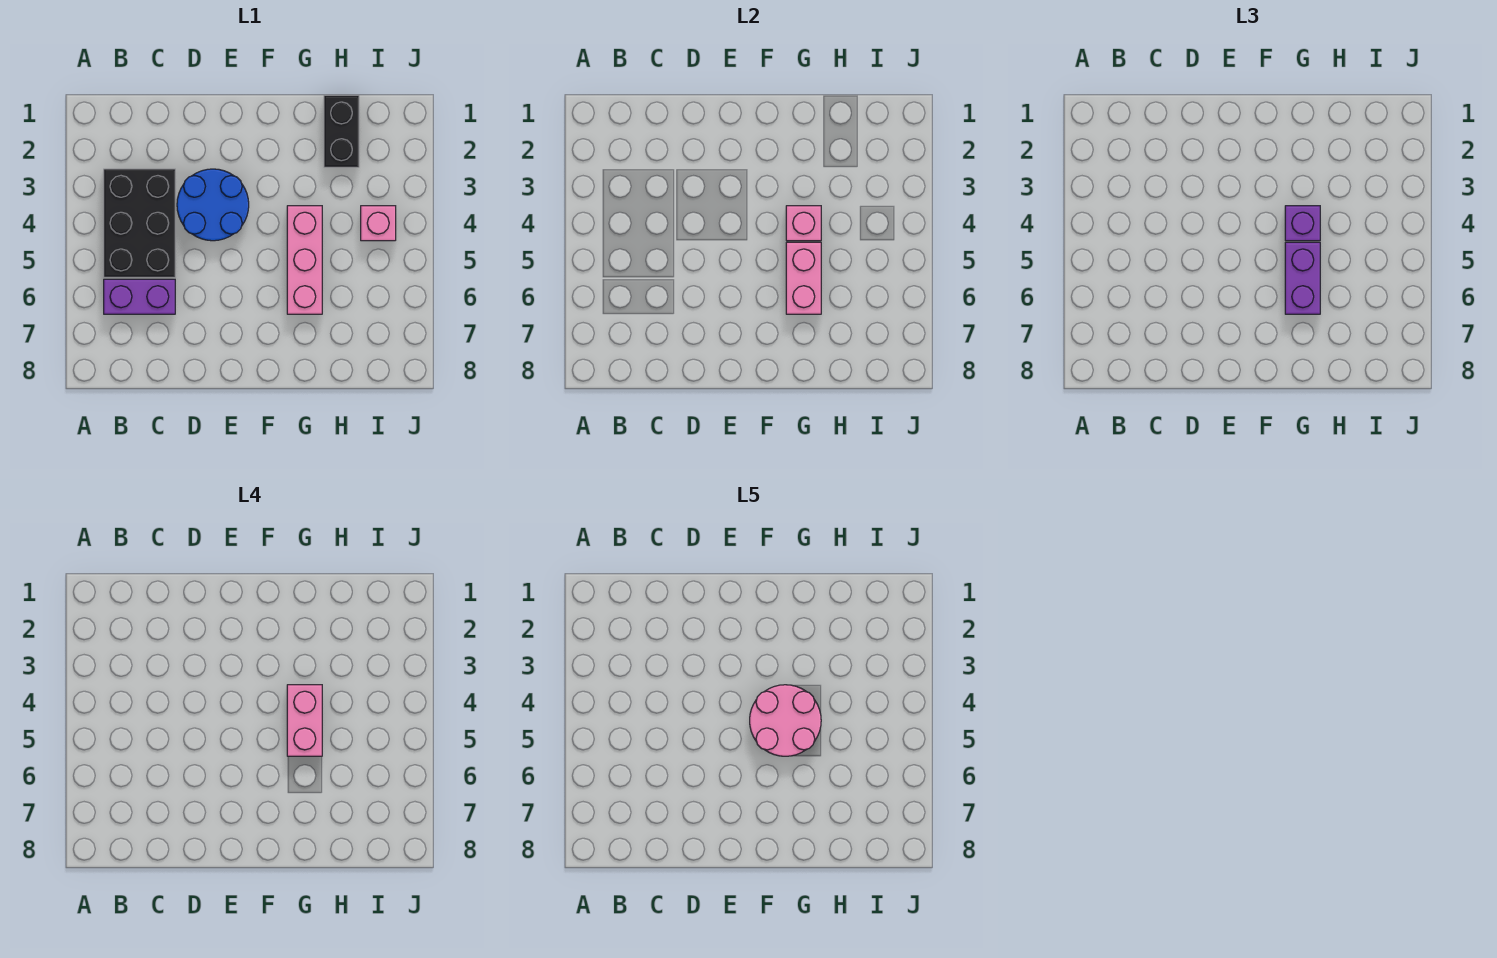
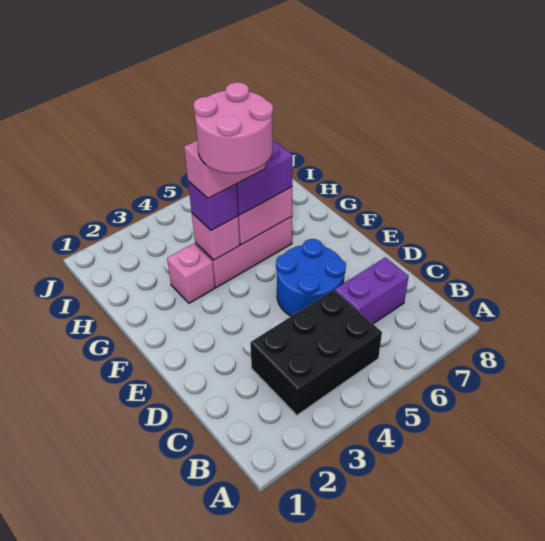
purple brick B6:C6 level 1 -> purple brick C6:C7 level 1
blue round brick D3:E4 level 1 -> blue round brick D5:E6 level 1
black brick H1:H2 level 1 -> none
pink brick I4 level 1 -> pink brick G3 level 1

